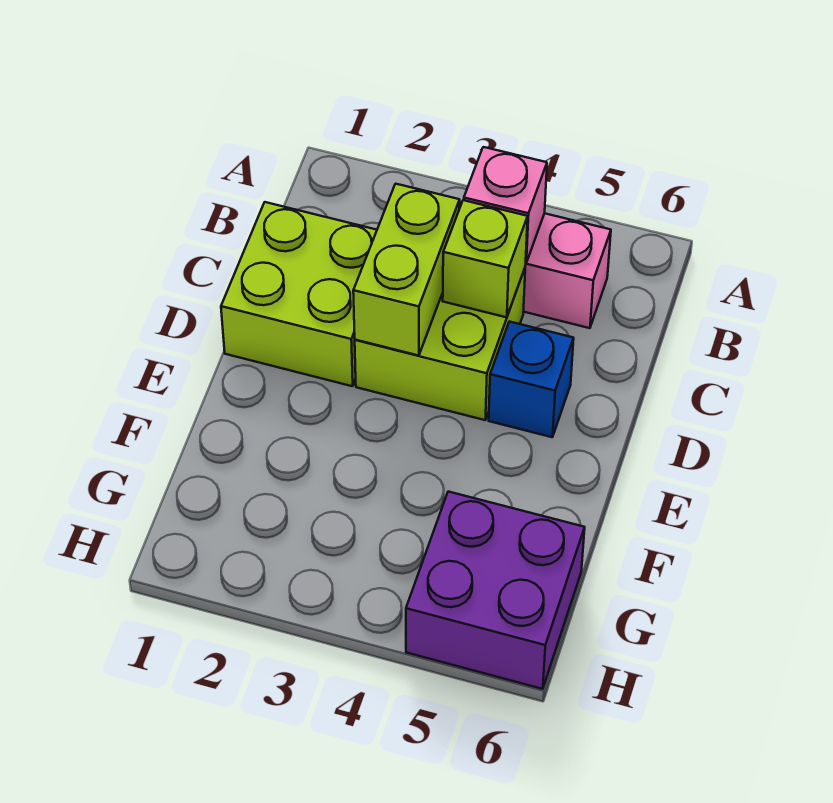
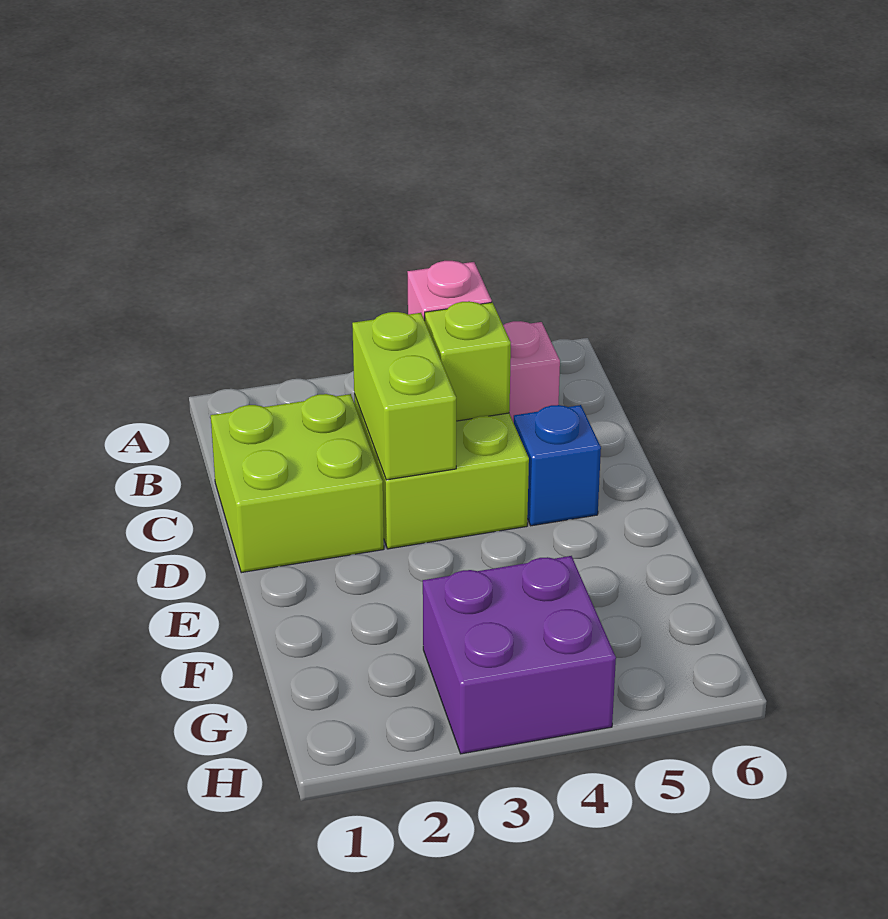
purple brick G5:H6 level 1 -> purple brick G3:H4 level 1

